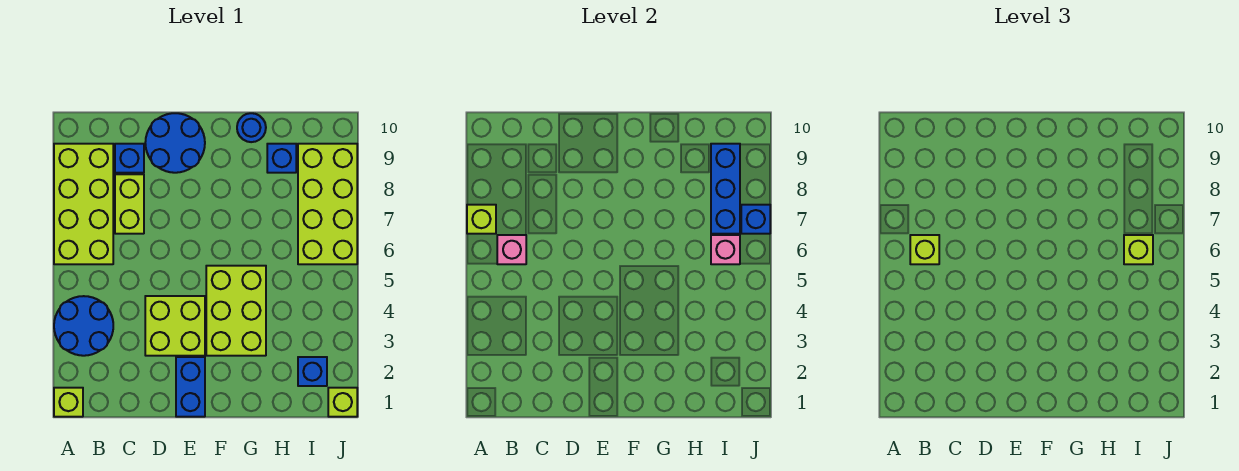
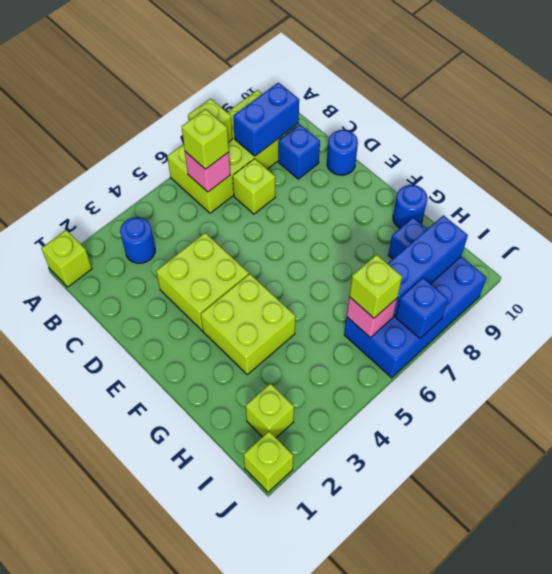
blue round brick A3:B4 level 1 -> blue round brick B3 level 1
lime brick C7:C8 level 1 -> lime brick C7 level 1
blue round brick D9:E10 level 1 -> blue round brick D10 level 1
blue brick E1:E2 level 1 -> blue brick B8:B9 level 2
lime brick F3:G5 level 1 -> lime brick F3:G4 level 1
blue brick I2 level 1 -> lime brick I2 level 1
lime brick I6:J9 level 1 -> blue brick I6:J9 level 1

